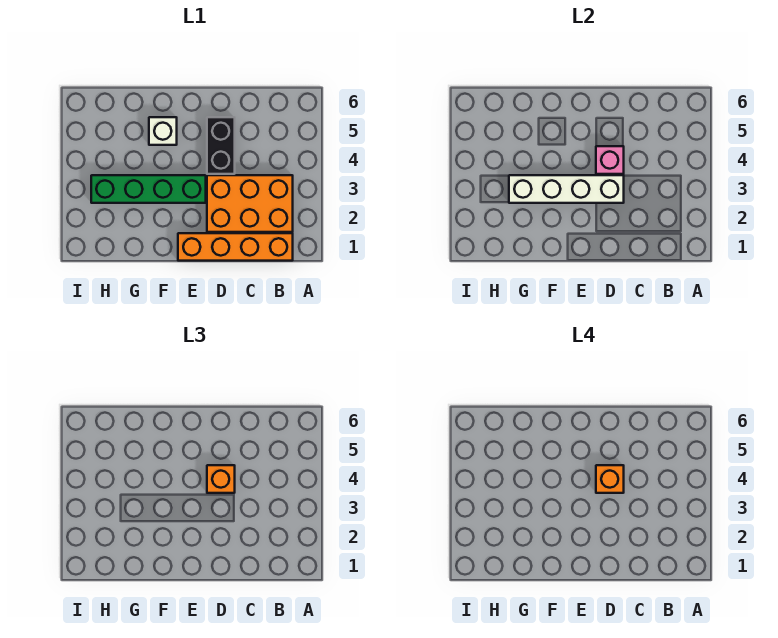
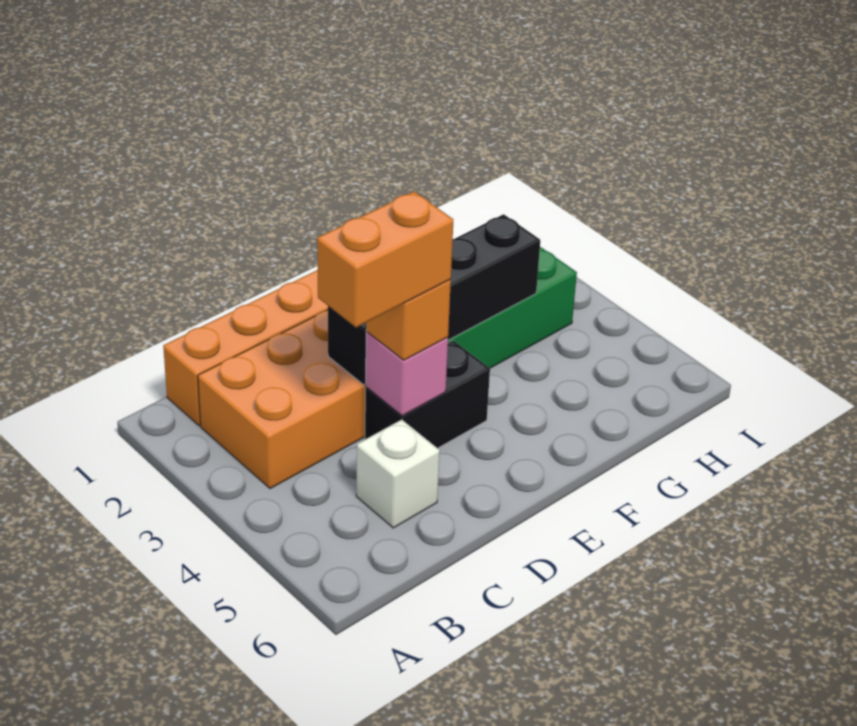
white brick D3:G3 level 2 -> black brick D3:G3 level 2
black brick D4:D5 level 1 -> black brick D4:E4 level 1
orange brick D4 level 4 -> orange brick C4:D4 level 4
white brick F5 level 1 -> white brick C5 level 1

